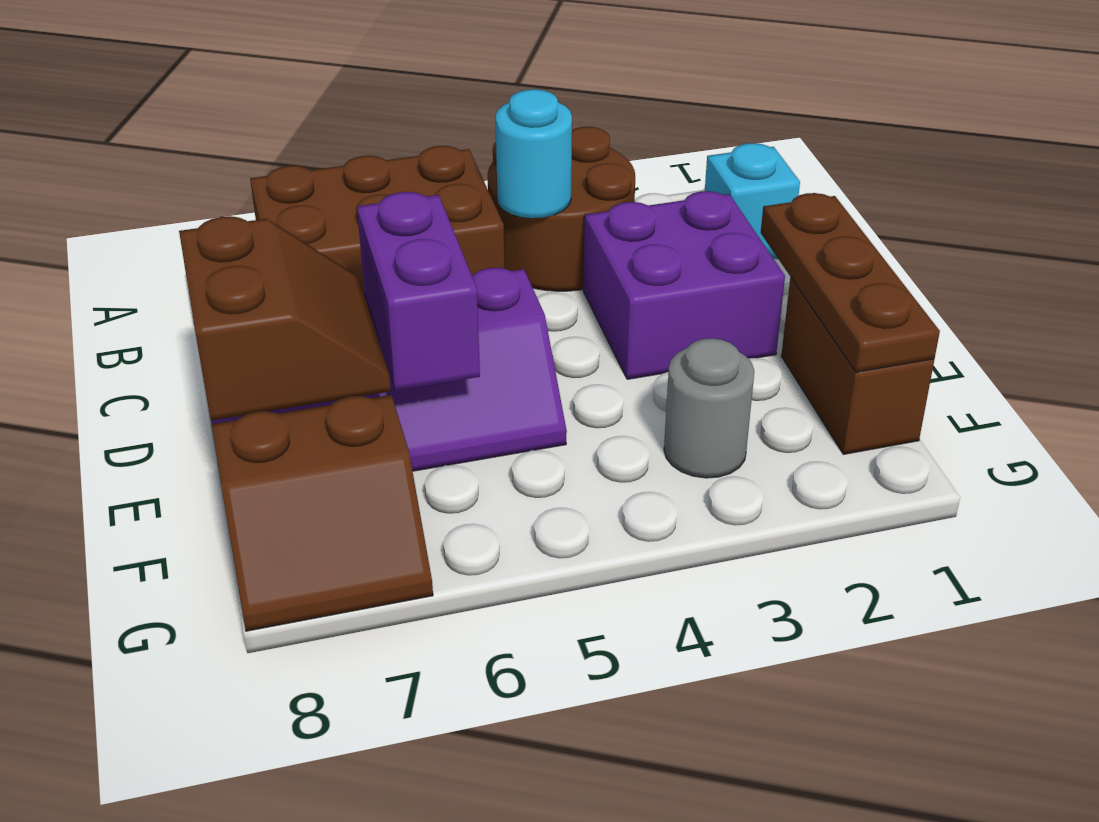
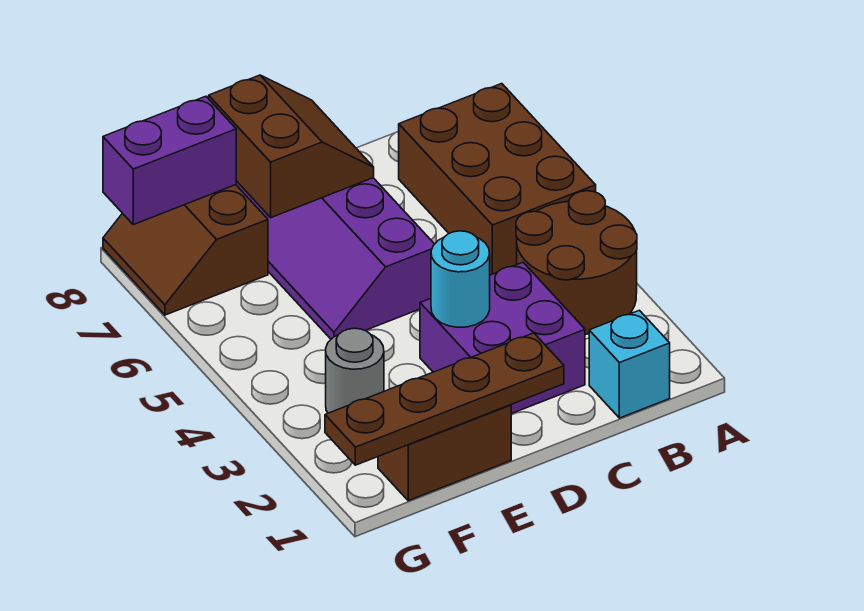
cyan round brick B4 level 2 -> cyan round brick D3 level 2
brown plate D1:F1 level 2 -> brown plate D1:G1 level 2
purple brick D6:E6 level 2 -> purple brick F8:G8 level 2
brown slope D7:E8 level 2 top 8 -> brown slope D7:E8 level 2 top E

